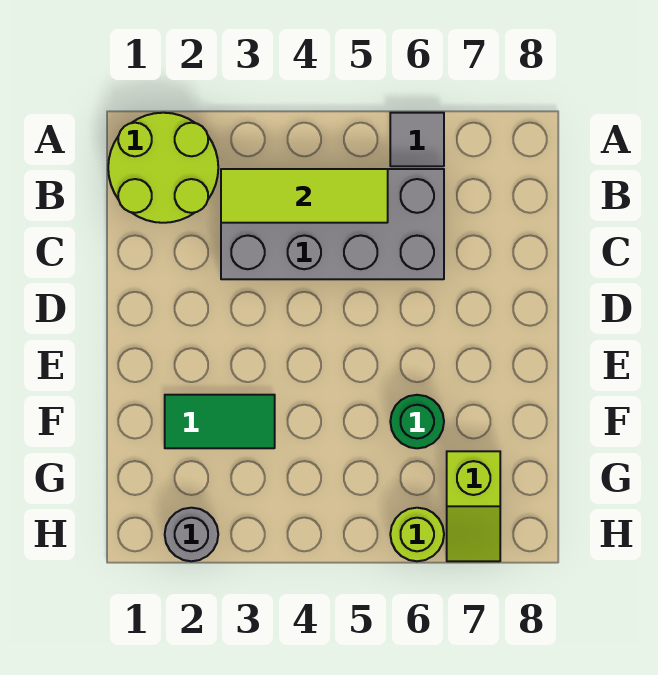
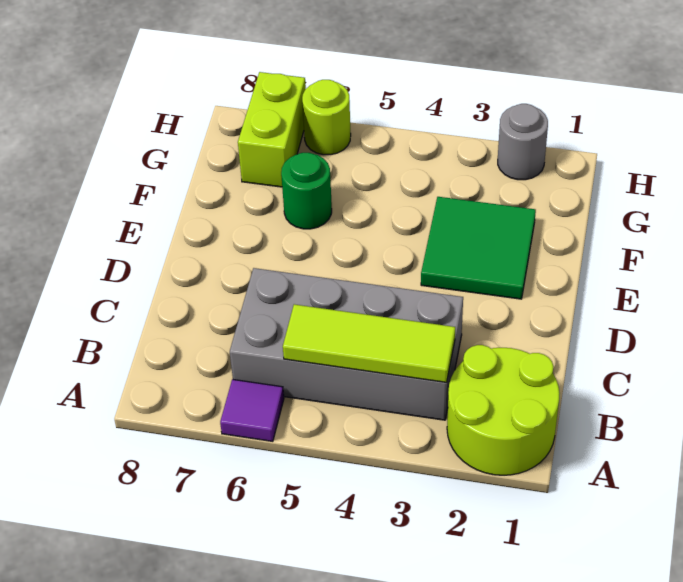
grey tile A6 level 1 -> purple tile A6 level 1
green tile F2:F3 level 1 -> green tile E2:F3 level 1
lime slope G7:H7 level 1 top G -> lime brick G7:H7 level 1

